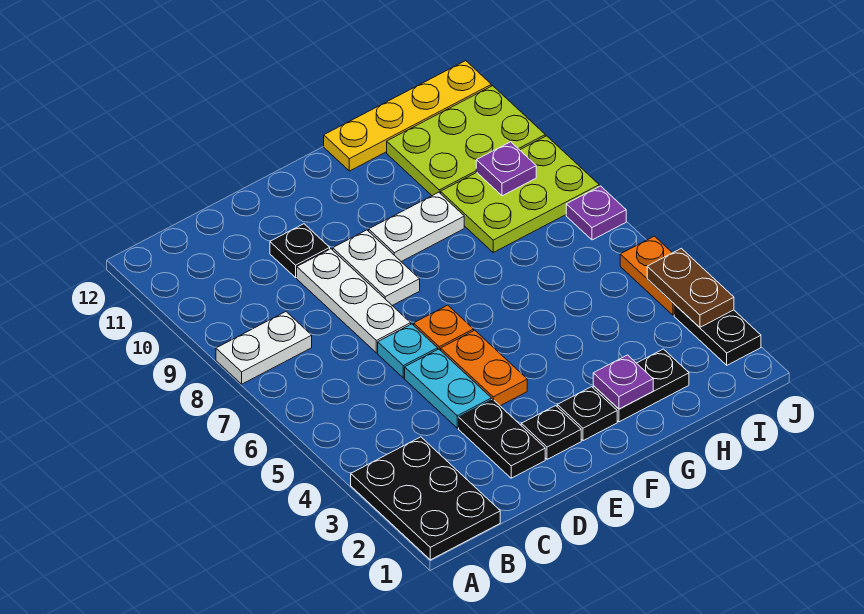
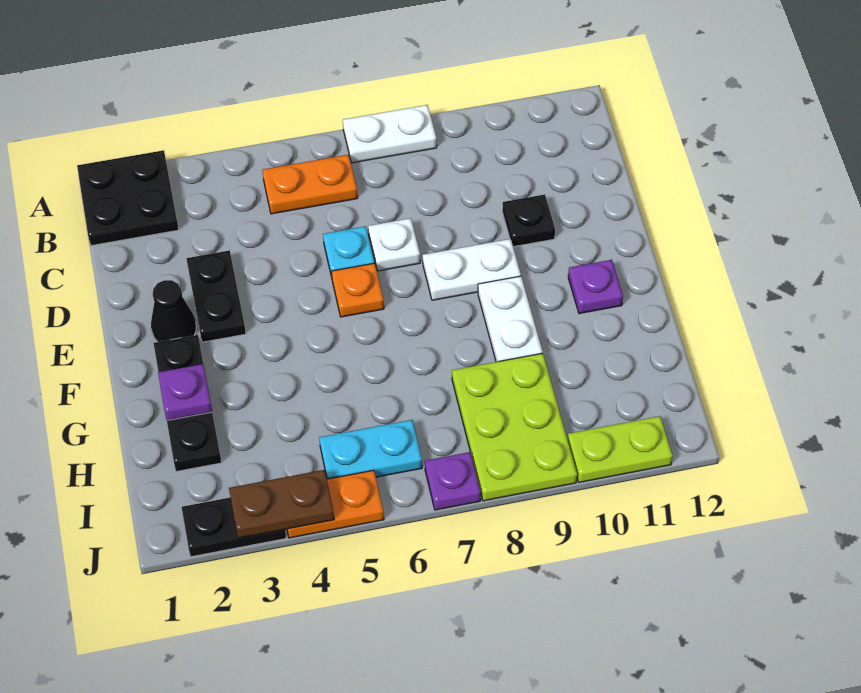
black plate A1:B3 level 1 -> black plate A1:B2 level 1
white plate A8:B8 level 1 -> white plate A7:A8 level 1
black plate D2:D3 level 1 -> black plate D3:E3 level 1
cyan plate D4:D5 level 1 -> cyan plate I5:I6 level 1
white plate D7:D9 level 1 -> white plate D7 level 1
black plate E2 level 1 -> black cone E2 level 1
orange plate E4:E5 level 1 -> orange plate B5:B6 level 1
yellow plate G12:J12 level 1 -> none
lime plate H10:J11 level 1 -> lime plate J10:J11 level 1
purple plate I9 level 2 -> purple plate F11 level 1

